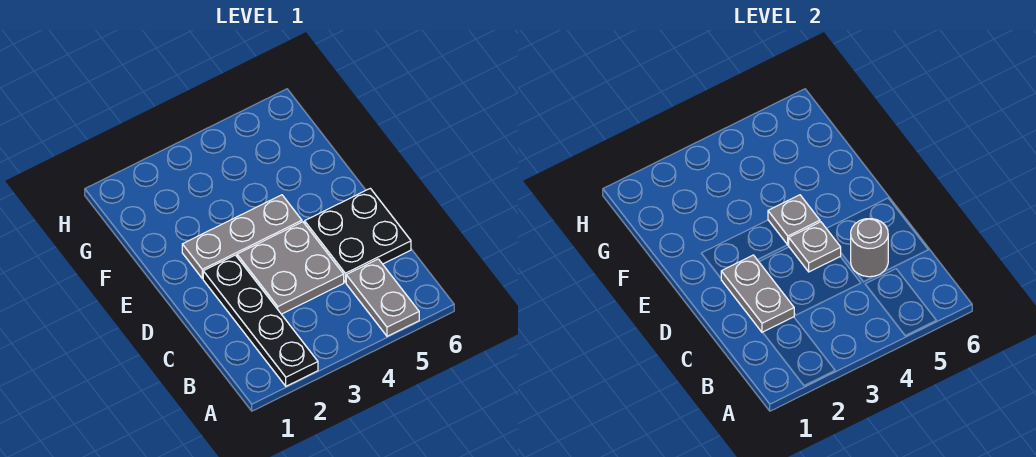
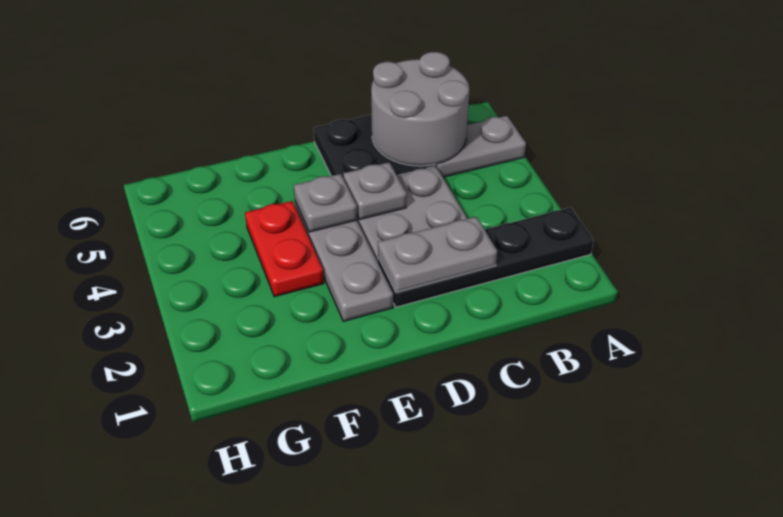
grey round brick C5 level 2 -> grey round brick B5:C6 level 2
none -> red plate F3:F4 level 1

